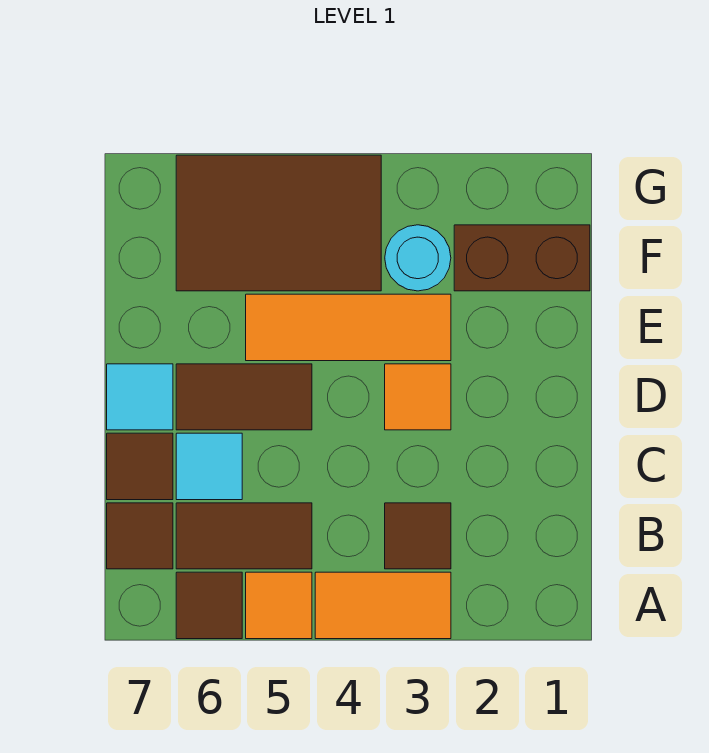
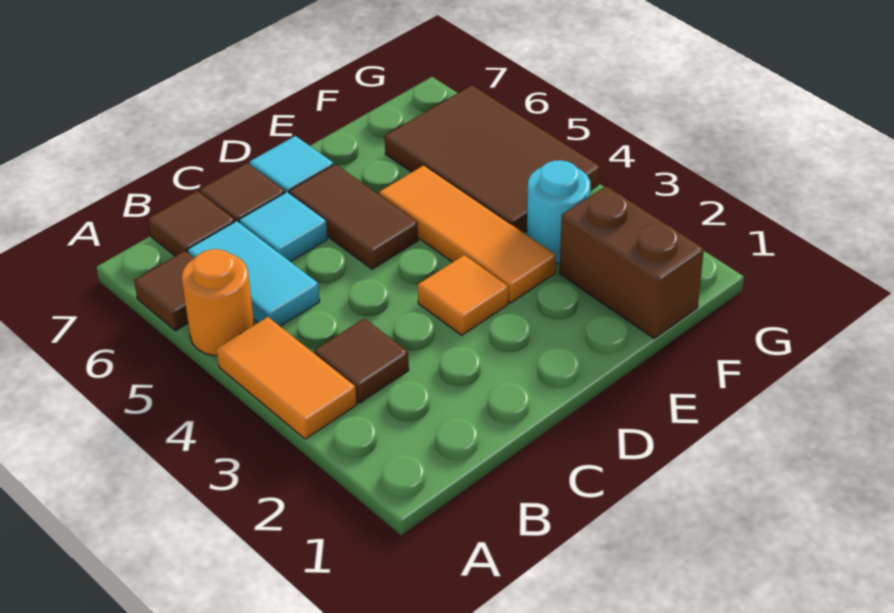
orange tile A5 level 1 -> orange round brick A5 level 1
brown tile B5:B6 level 1 -> cyan tile B5:B6 level 1

